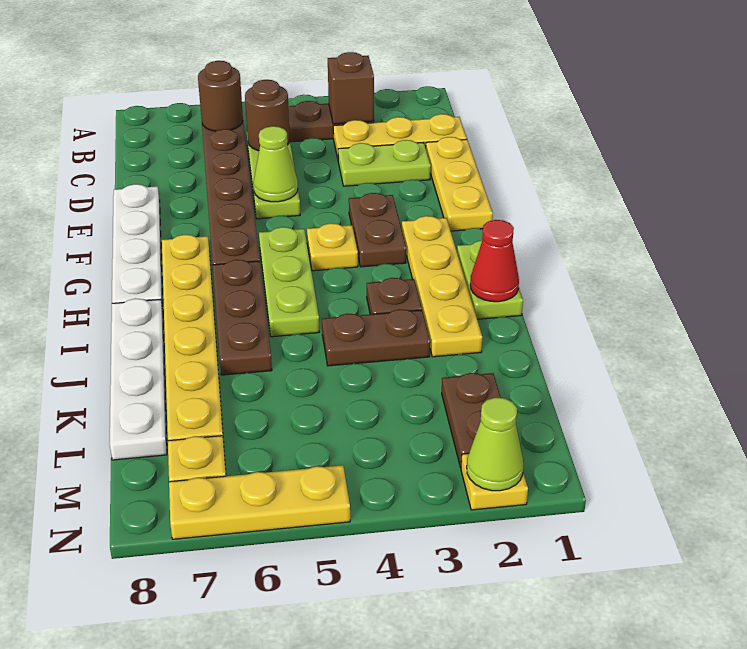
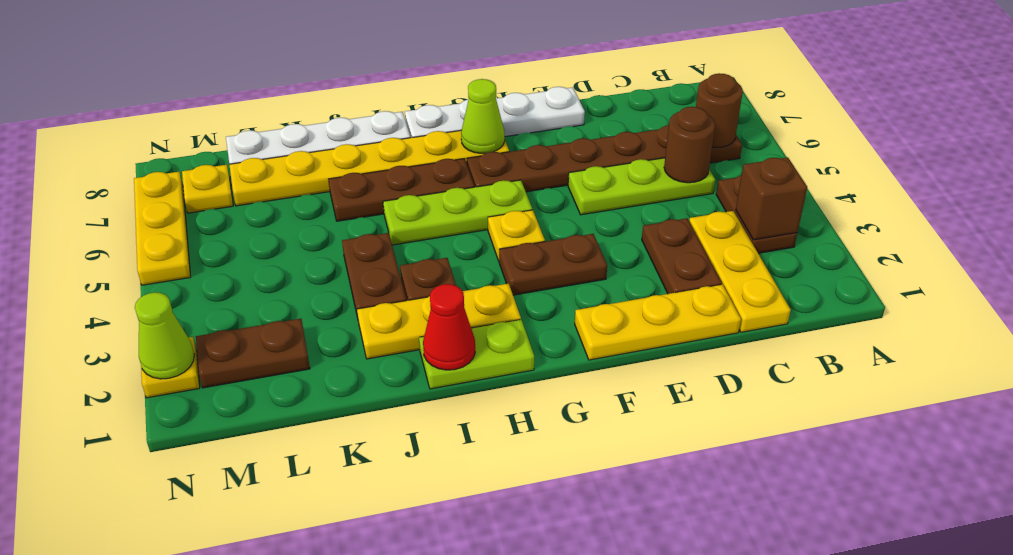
lime plate D2:D3 level 1 -> brown plate D2:D3 level 1
lime cone E5 level 2 -> lime cone G7 level 2
yellow plate G2:J2 level 1 -> yellow plate H2:J2 level 1

